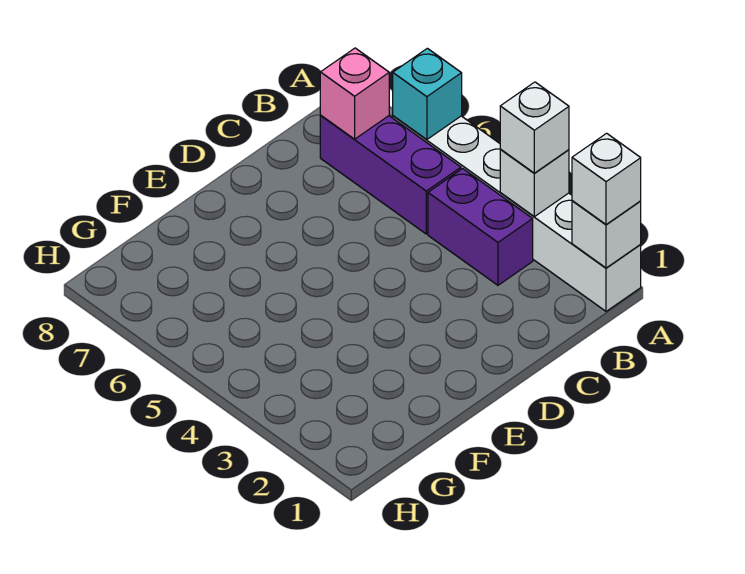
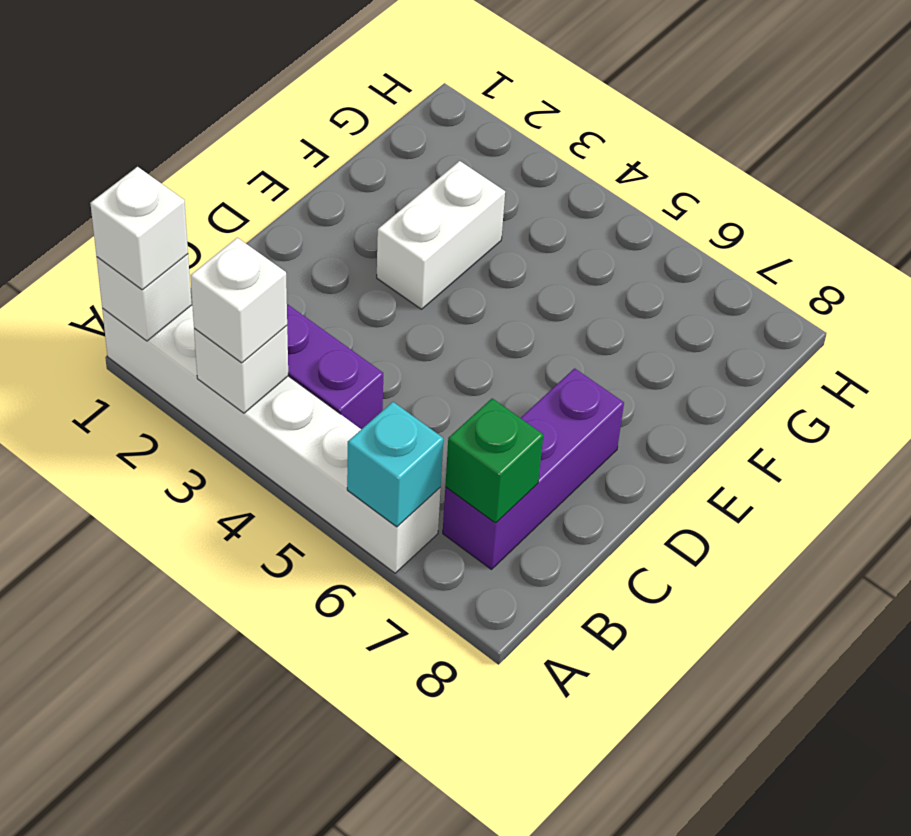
purple brick B5:B7 level 1 -> purple brick B7:D7 level 1
pink brick B7 level 2 -> green brick B7 level 2
none -> white brick E3:F3 level 1

